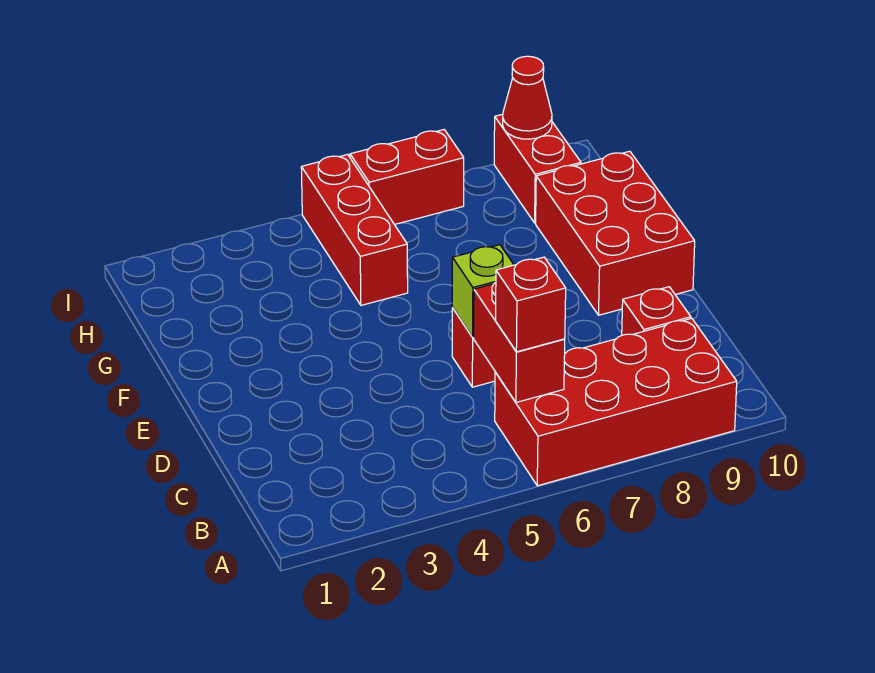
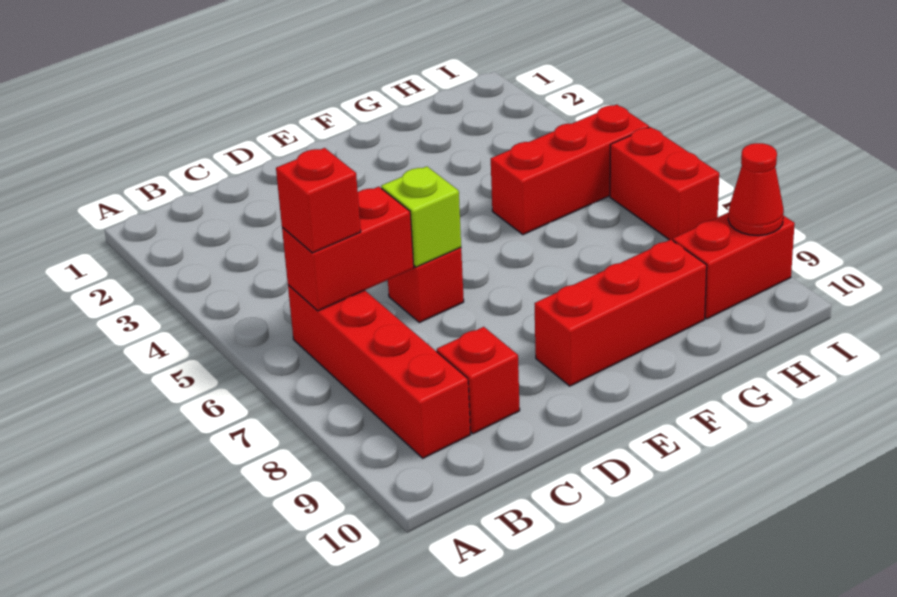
red brick A6:B9 level 1 -> red brick B6:B9 level 1
red brick E9:G10 level 1 -> red brick E9:G9 level 1

